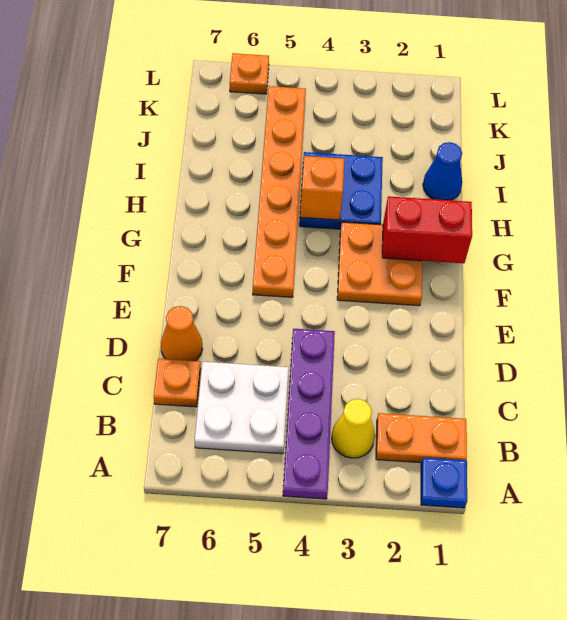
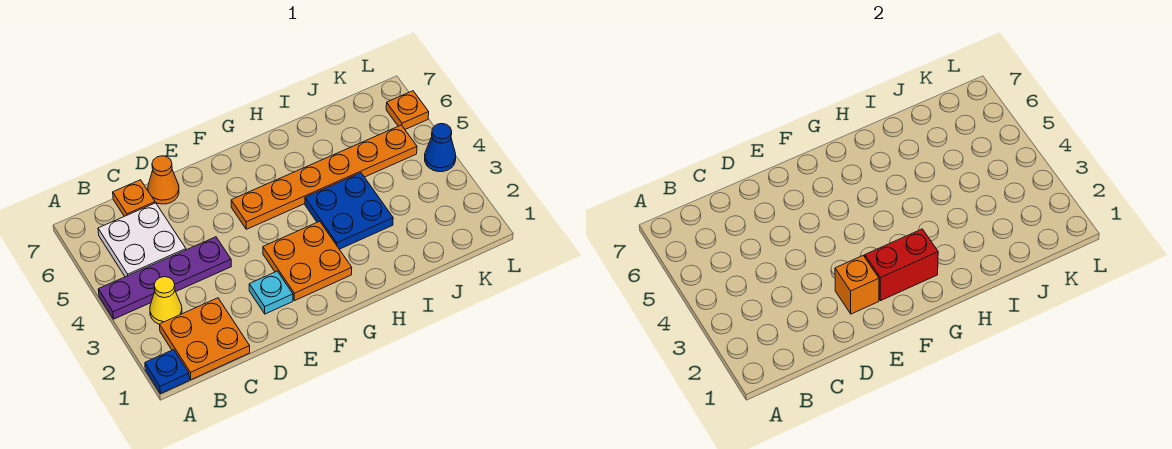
orange plate B1:B2 level 1 -> orange plate B1:C2 level 1
none -> cyan plate E2 level 1
red brick G1:G2 level 2 -> red brick F2:G2 level 2
orange brick H4 level 2 -> orange brick E2 level 2
blue cone I1 level 1 -> blue cone L4 level 1

